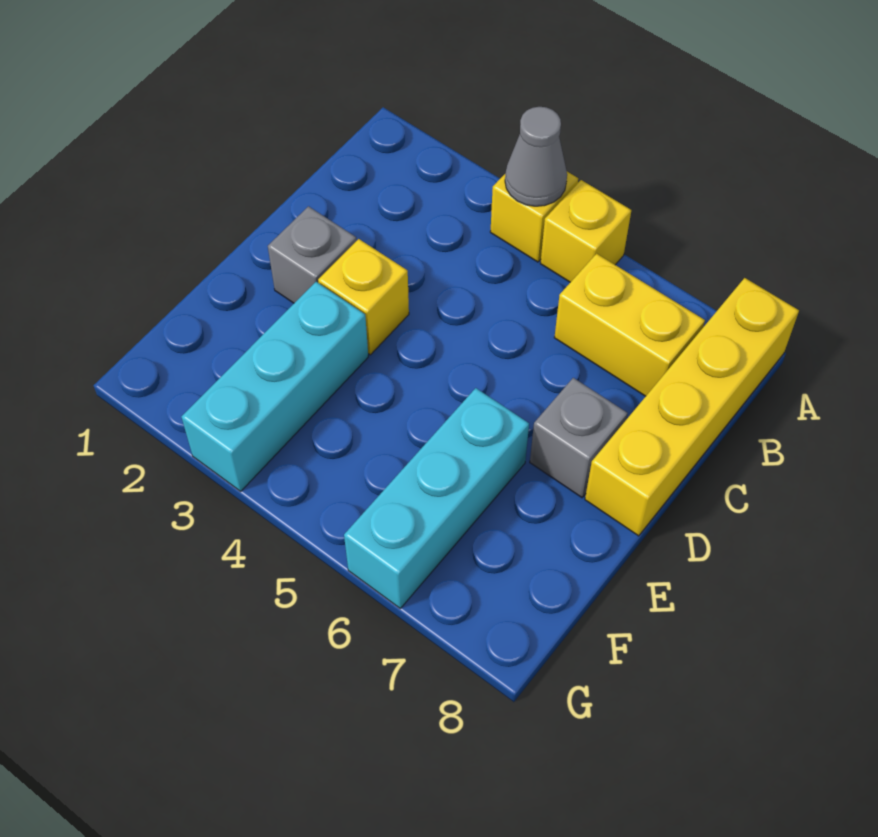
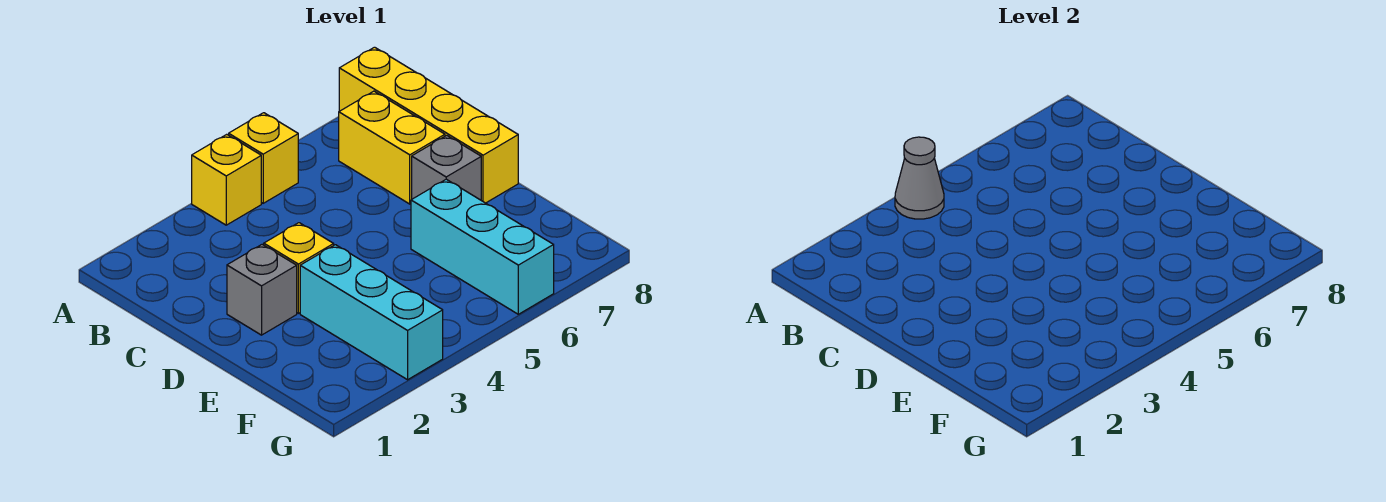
yellow brick B6:B7 level 1 -> yellow brick B7:C7 level 1

